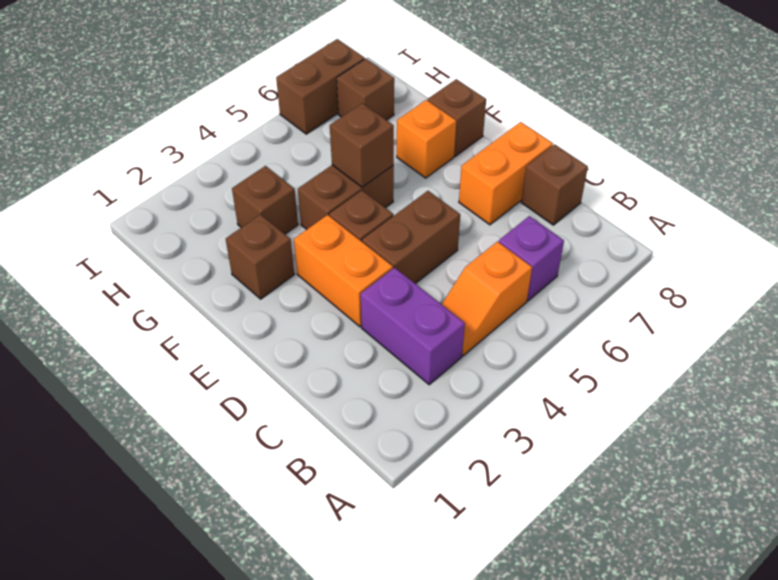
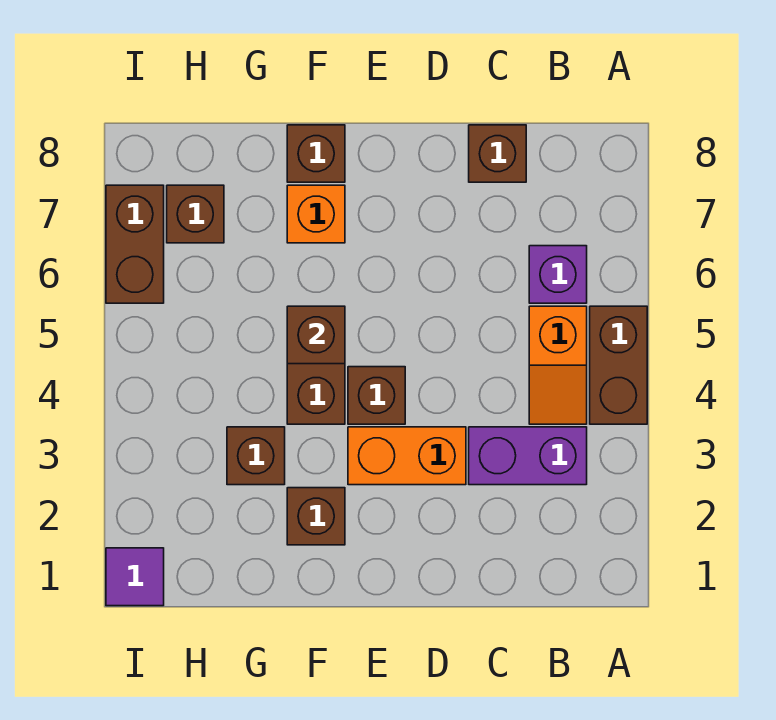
brown brick D4:D5 level 1 -> brown brick A4:A5 level 1
orange brick D7:D8 level 1 -> none
none -> purple tile I1 level 1

